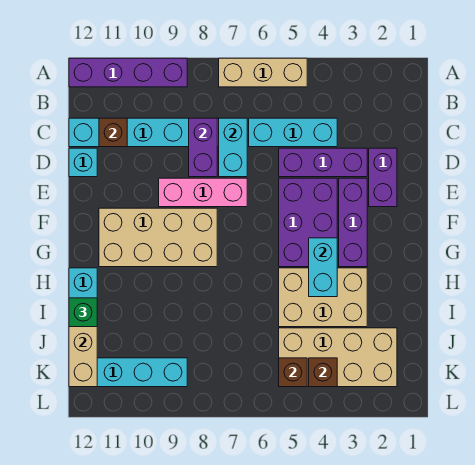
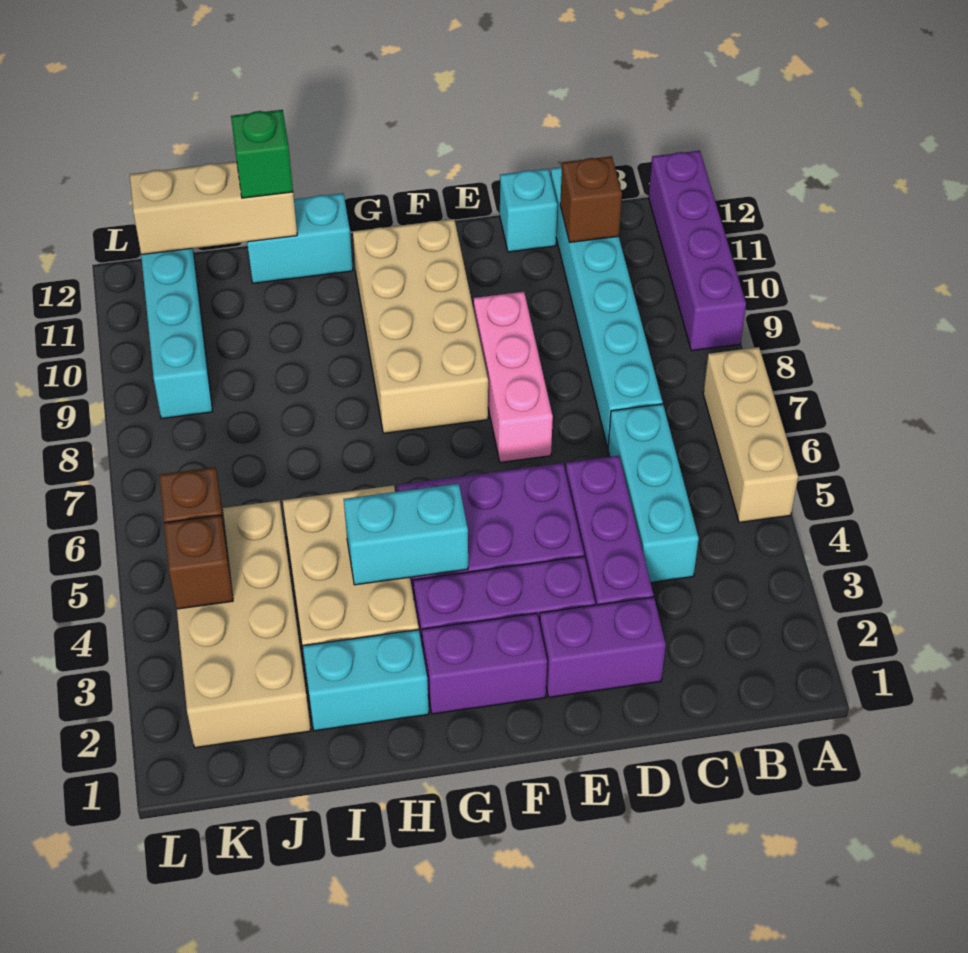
cyan brick C7:D7 level 2 -> cyan brick H2:I2 level 1
purple brick C8:D8 level 2 -> purple brick F2:G2 level 1

